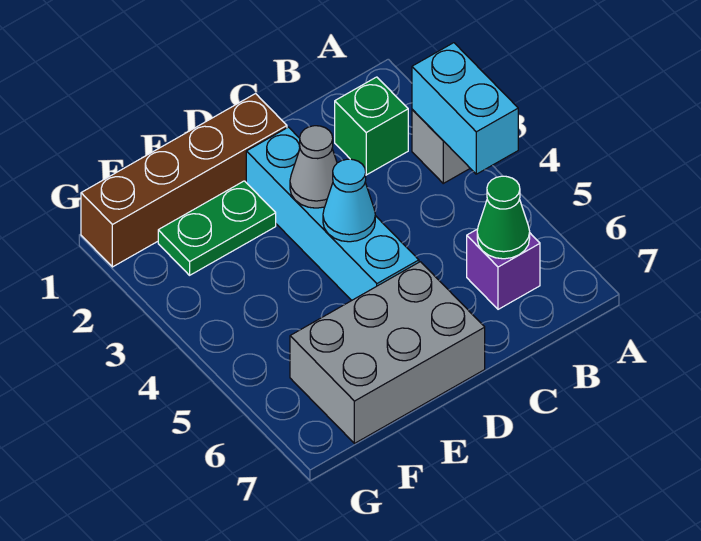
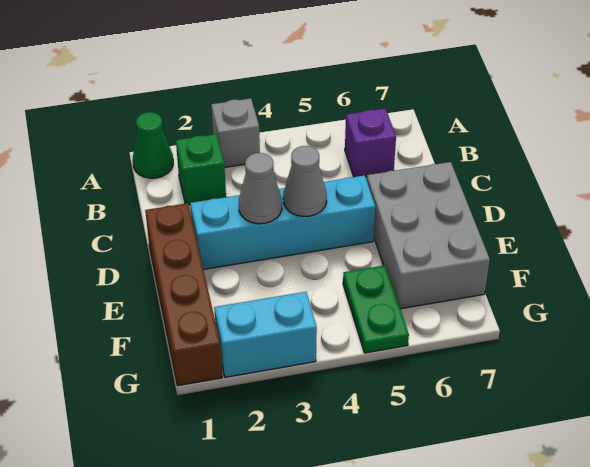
cyan brick A3:A4 level 2 -> cyan brick G2:G3 level 1
green cone B6 level 2 -> green cone A1 level 1
cyan cone D4 level 2 -> grey cone D4 level 2
green plate E2:F2 level 1 -> green plate F5:G5 level 1

